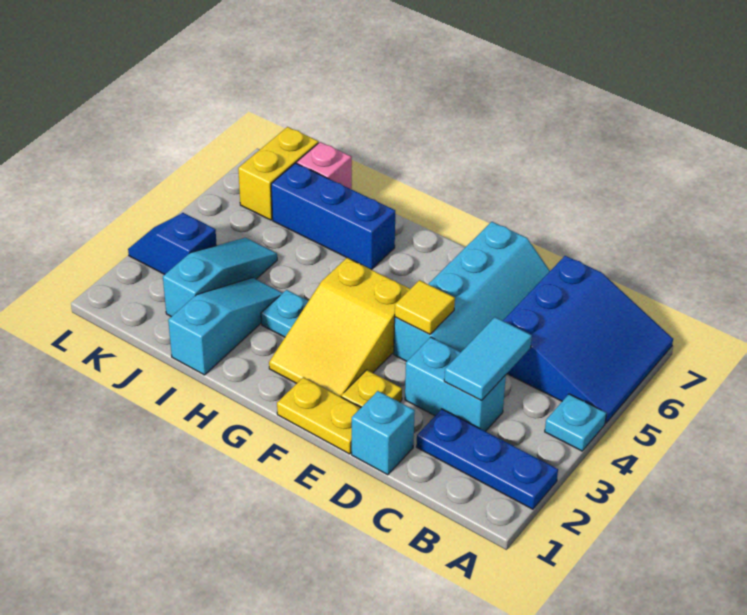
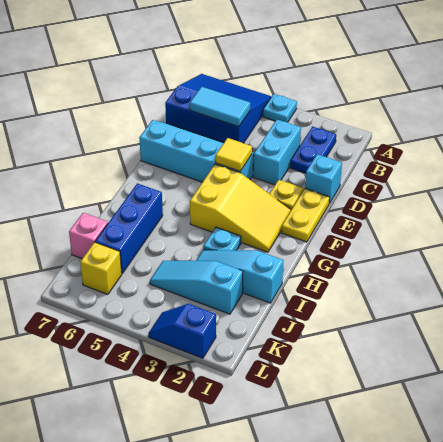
blue plate A2:C2 level 1 -> blue plate B2:C2 level 1
cyan tile C3:C4 level 2 -> cyan tile C5:C6 level 2
blue slope K3:L3 level 1 top K -> blue slope L2:L3 level 1 top 2
yellow brick K6:K7 level 1 -> yellow brick K6 level 1

